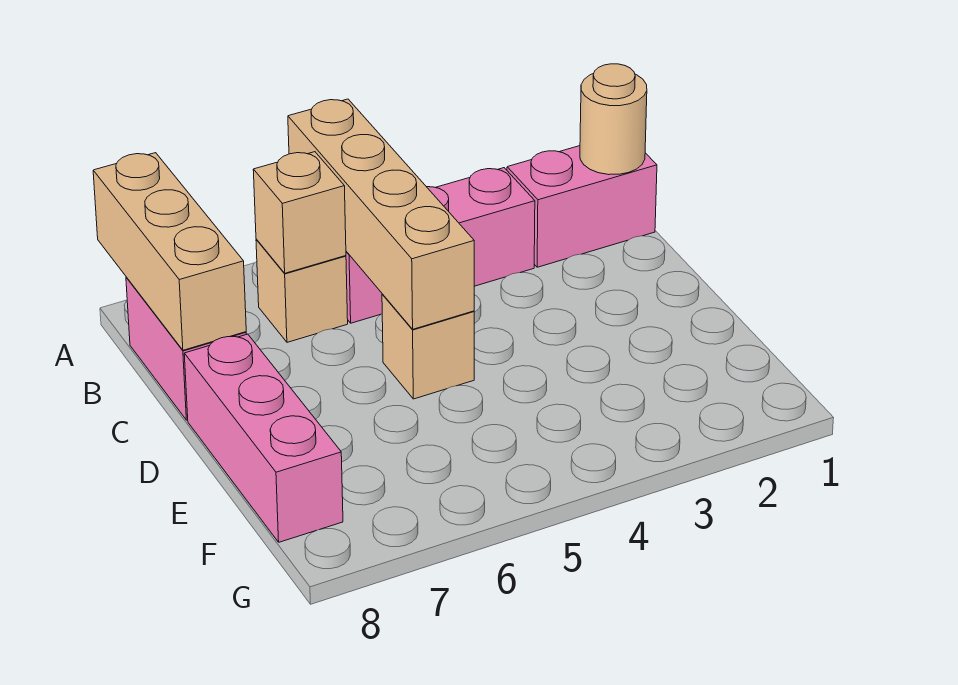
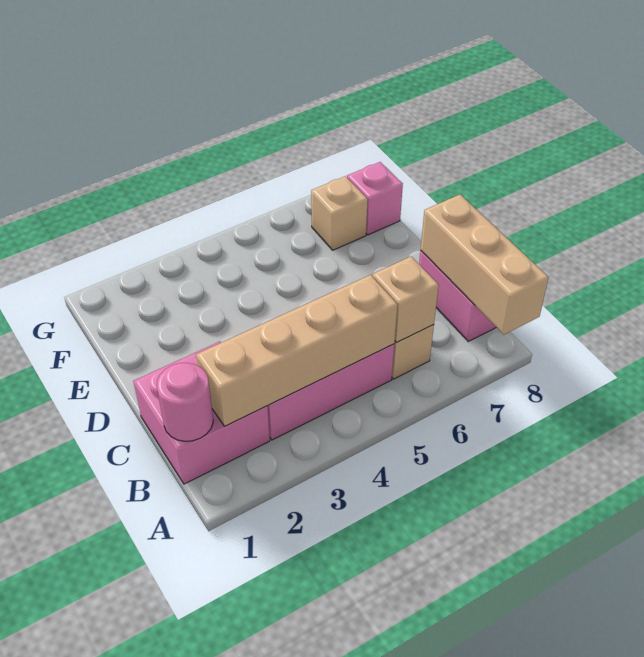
tan brick A5:D5 level 2 -> tan brick B2:B5 level 2
pink brick B1:B2 level 1 -> pink brick B1:C2 level 1
tan round brick B1 level 2 -> pink round brick B1 level 2
tan brick D5 level 1 -> tan brick F7 level 1
pink brick D8:F8 level 1 -> pink brick F8 level 1

